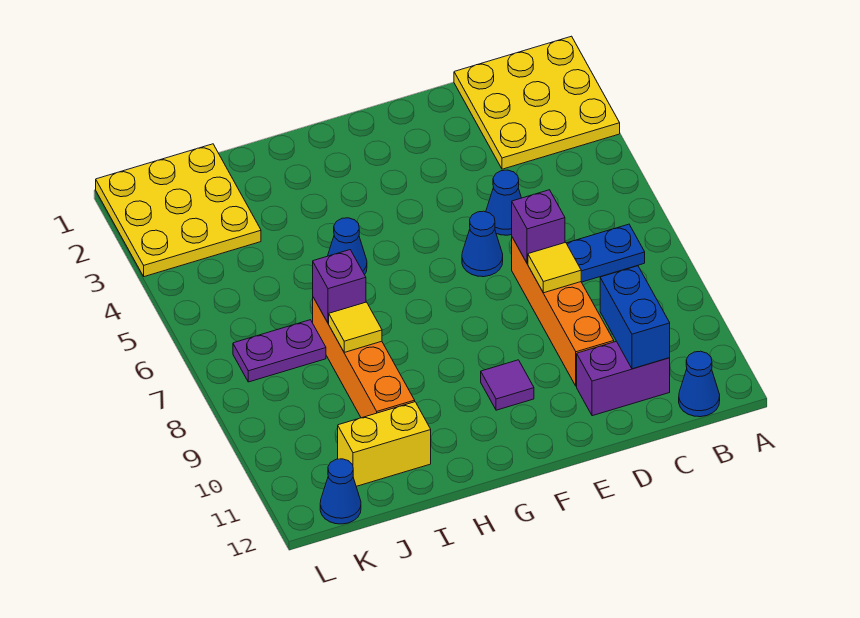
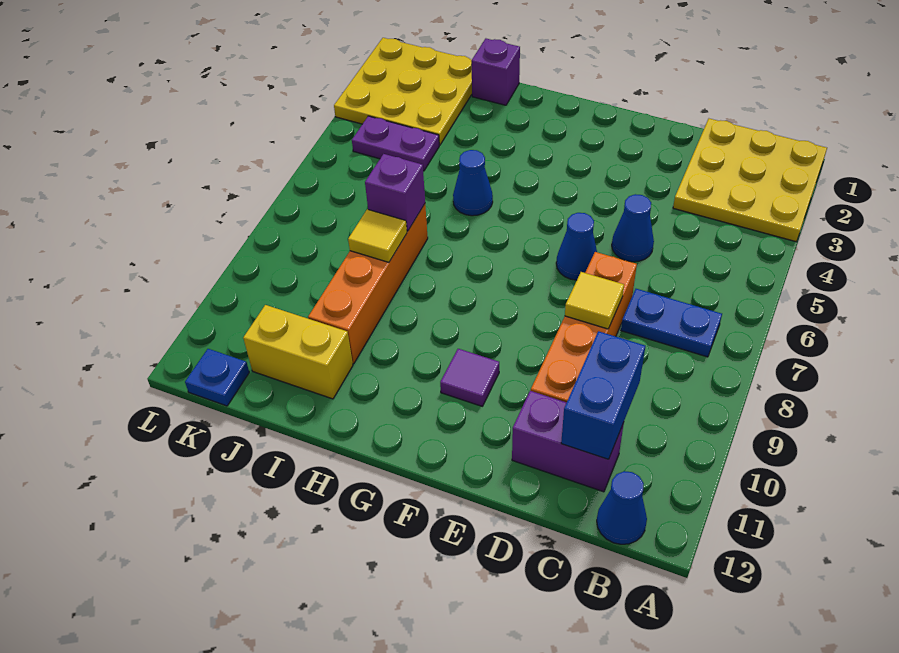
purple brick D7 level 2 -> purple brick I1 level 1
purple plate J7:K7 level 1 -> purple plate J4:K4 level 1
blue cone K12 level 1 -> blue plate K12 level 1

